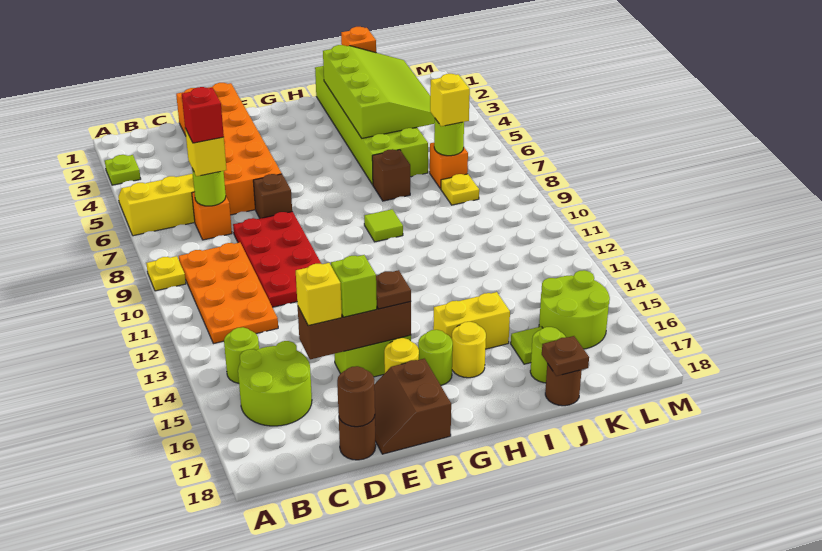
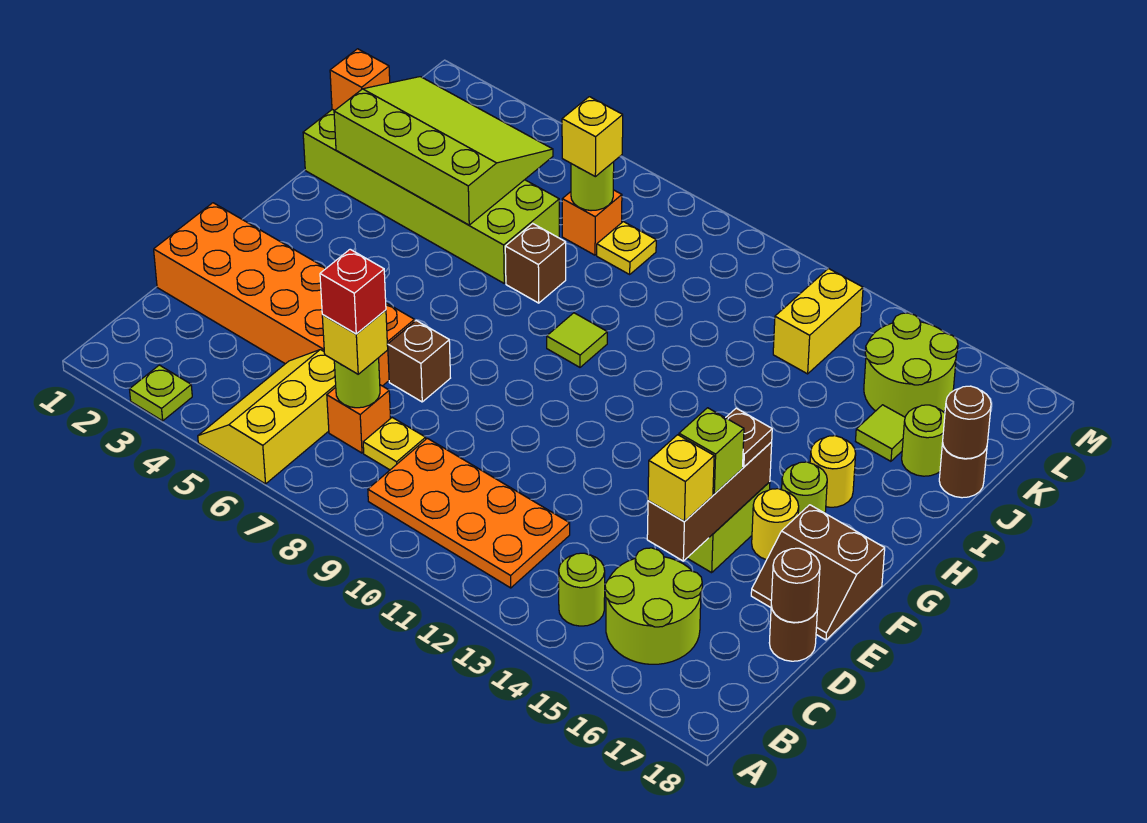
yellow plate A9 level 1 -> yellow plate C8 level 1
red plate D8:E11 level 1 -> none
yellow brick H15:I15 level 1 -> yellow brick K13:L13 level 1
brown plate J18 level 2 -> brown round brick J18 level 2

